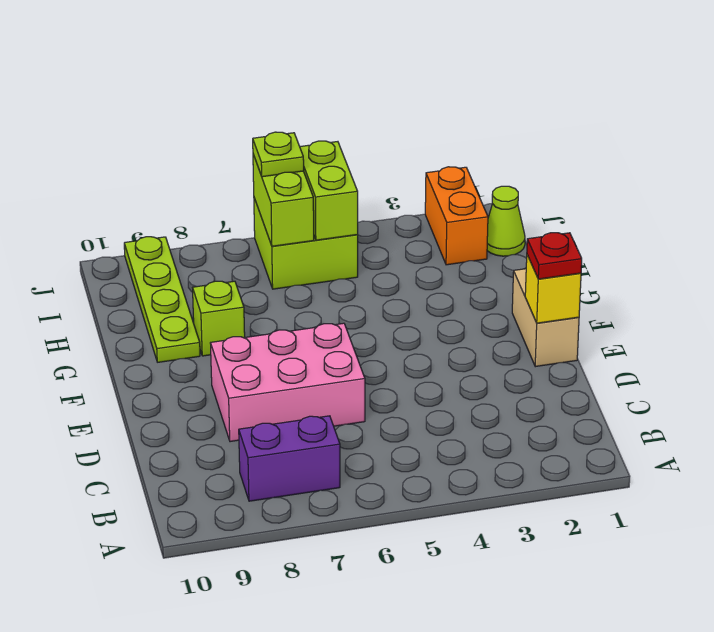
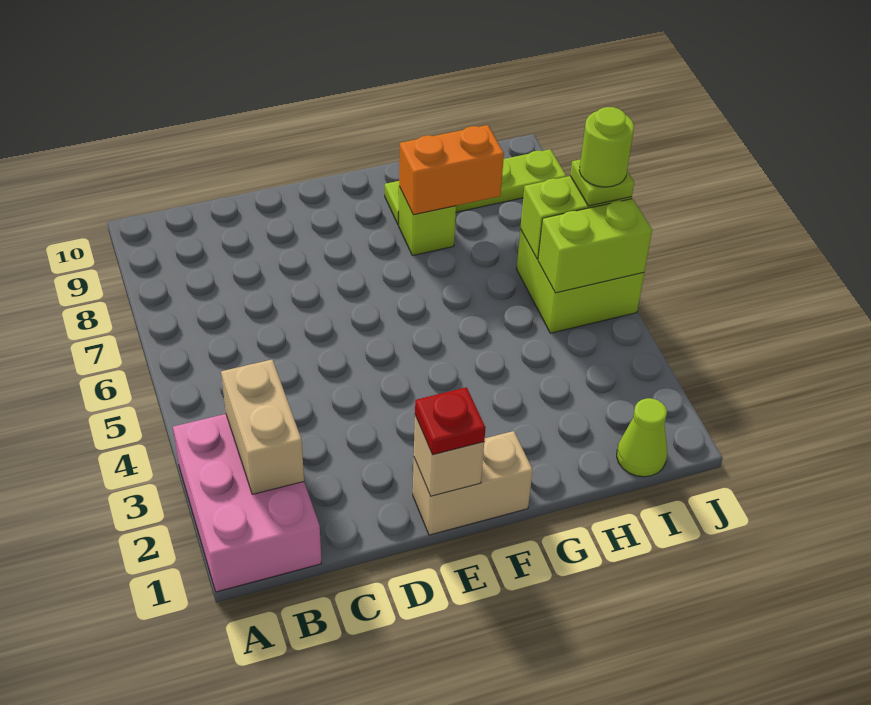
none -> tan brick B2:B3 level 2
purple brick B7:B8 level 1 -> none
pink brick D6:E8 level 1 -> pink brick A1:B3 level 1
yellow brick E1 level 2 -> tan brick E1 level 2
orange brick I2:J2 level 1 -> orange brick G8:H8 level 2
none -> lime round brick J6 level 4

